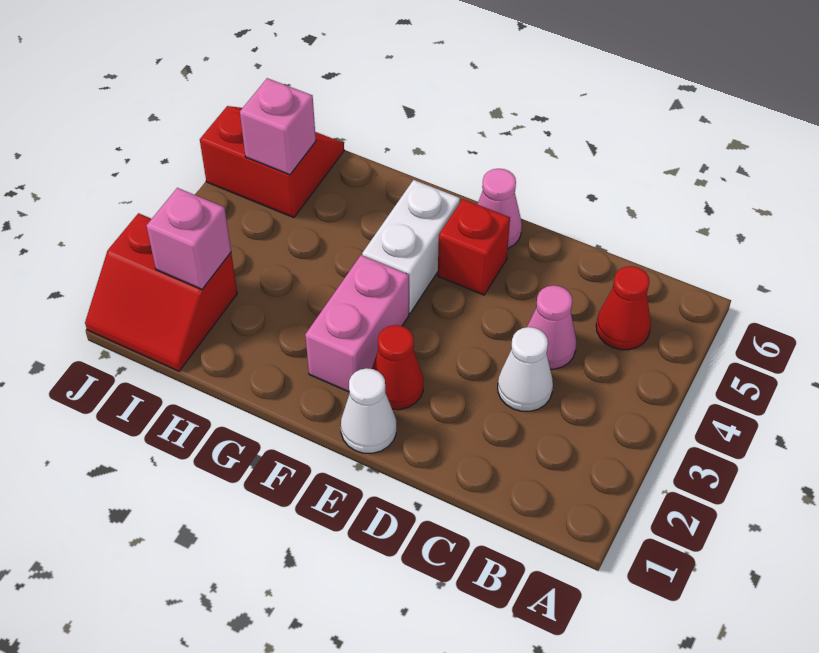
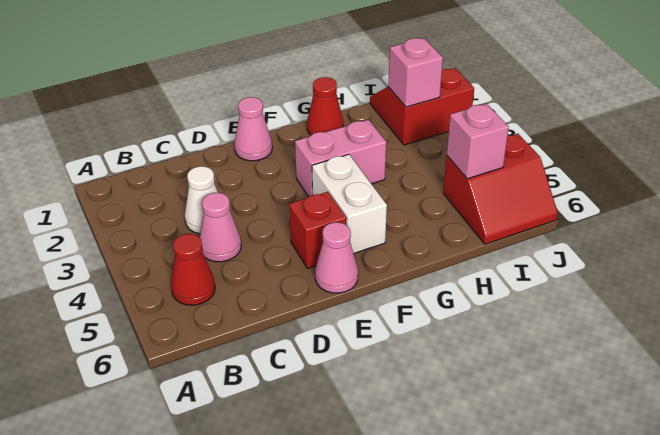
white cone E1 level 1 -> pink cone E1 level 1
red cone E2 level 1 -> red cone G1 level 1
pink brick F2:F3 level 1 -> pink brick F3:G3 level 1

